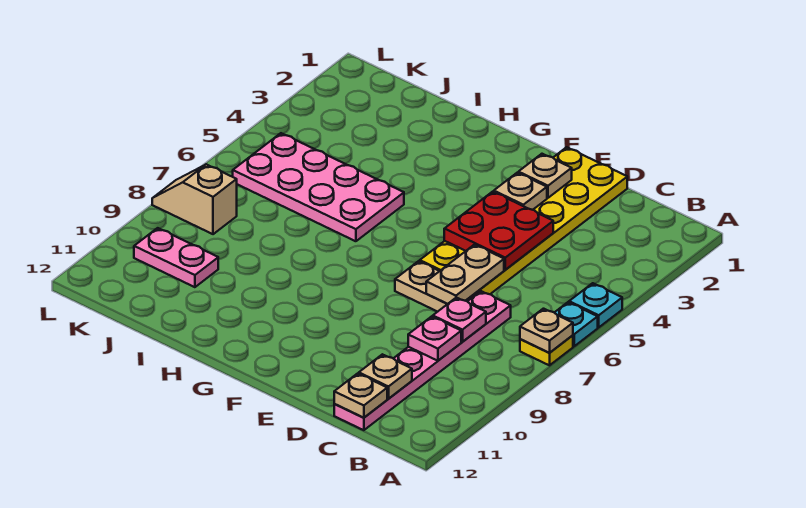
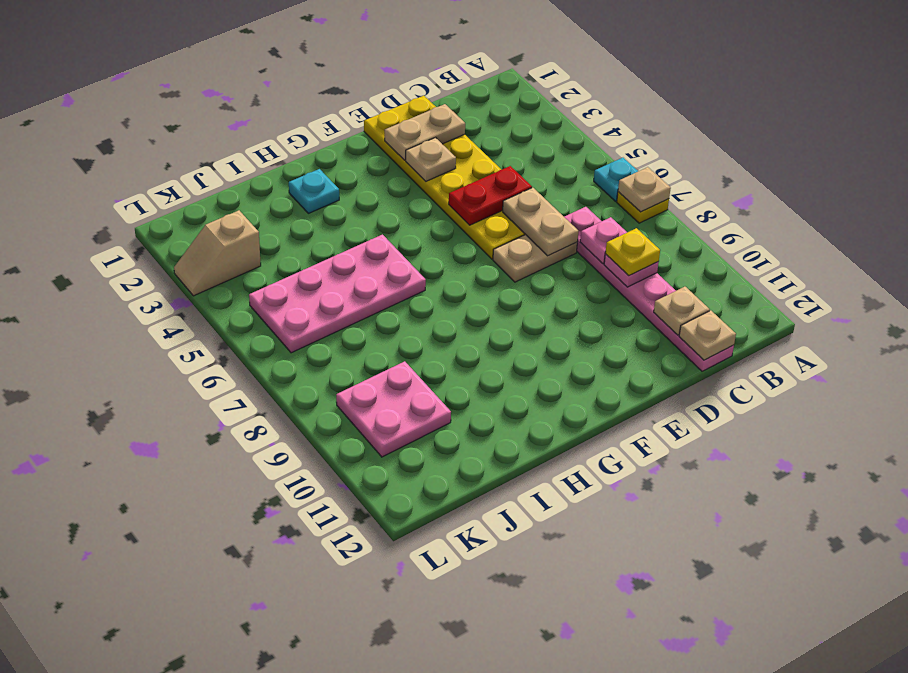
cyan plate A5 level 1 -> cyan plate H2 level 1
none -> yellow plate C9 level 3
red plate D4:E5 level 2 -> red plate D5:E5 level 2
tan plate E2 level 2 -> tan plate D2:E2 level 2
pink plate J10:K10 level 1 -> pink plate J9:K10 level 1
tan slope K8:L8 level 1 top K -> tan slope K3:L3 level 1 top K

